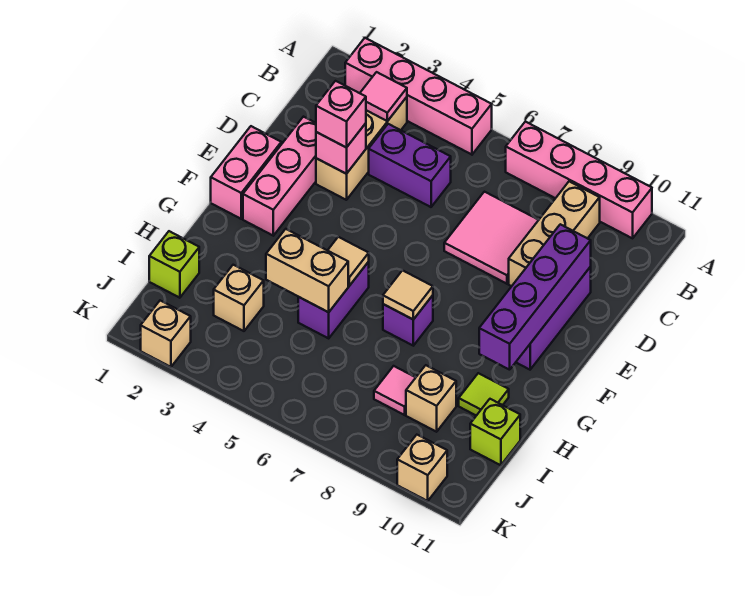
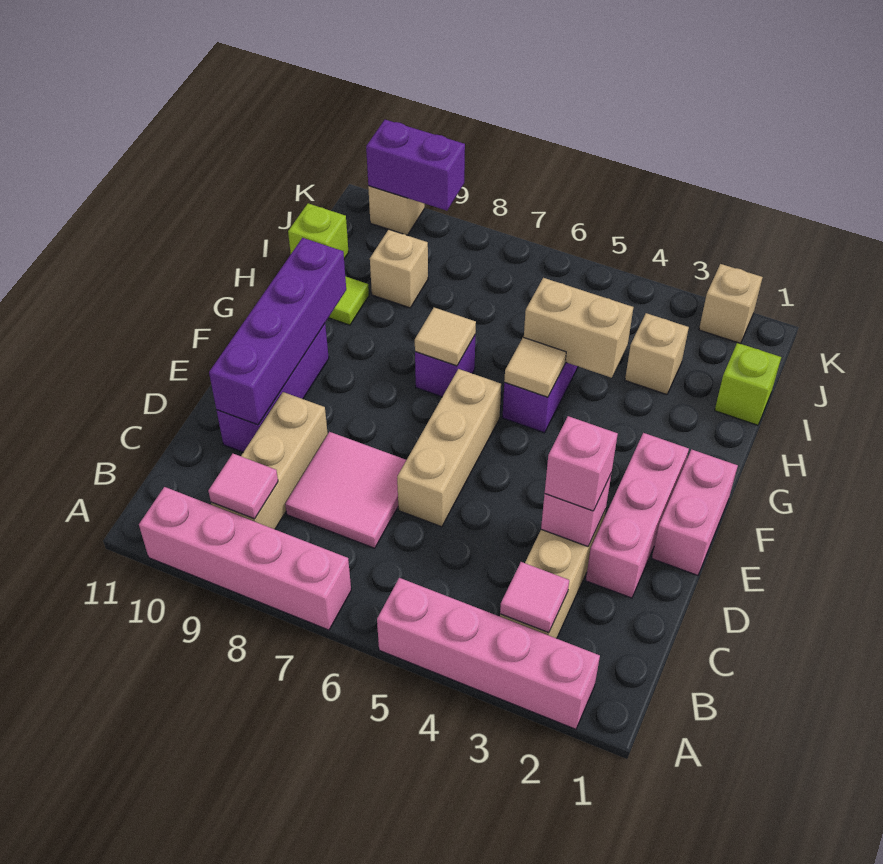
purple brick C4:C5 level 1 -> purple brick K9:K10 level 2
none -> tan brick D6:F6 level 1
pink tile I8 level 1 -> pink tile B9 level 2

